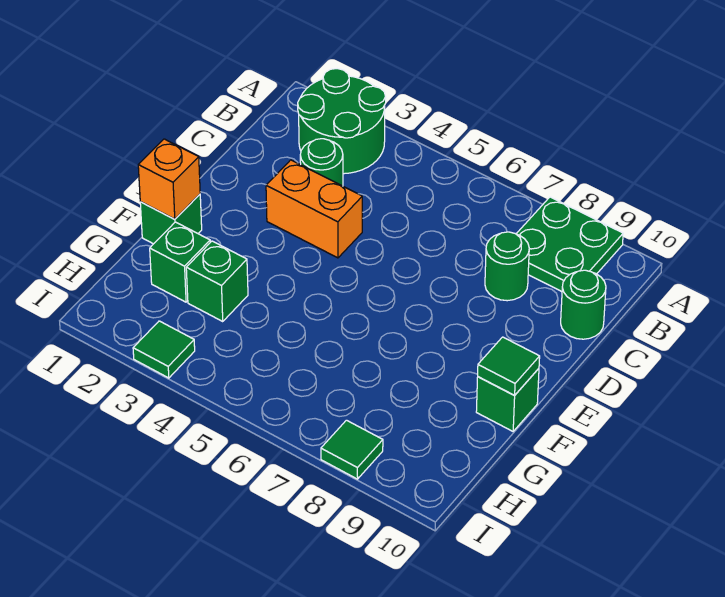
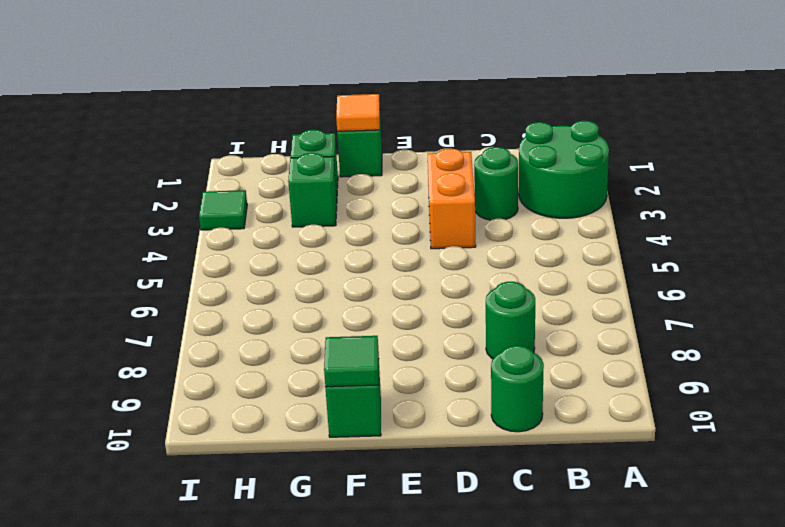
green plate A8:B9 level 1 -> none
orange brick F1 level 2 -> orange tile F1 level 2
green tile I8 level 1 -> none

